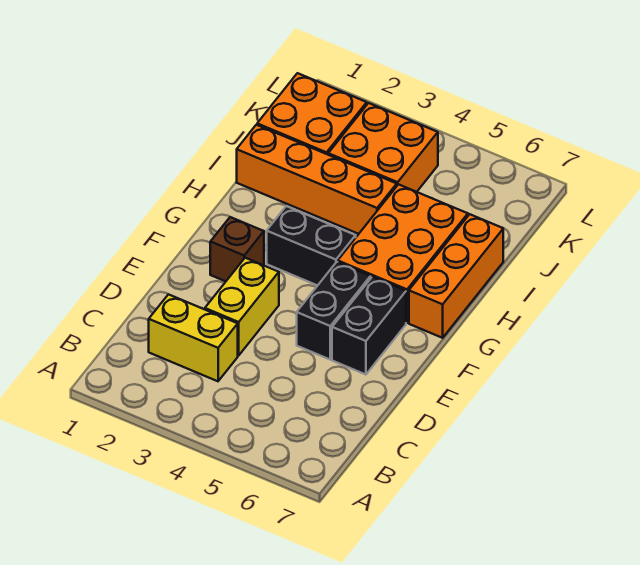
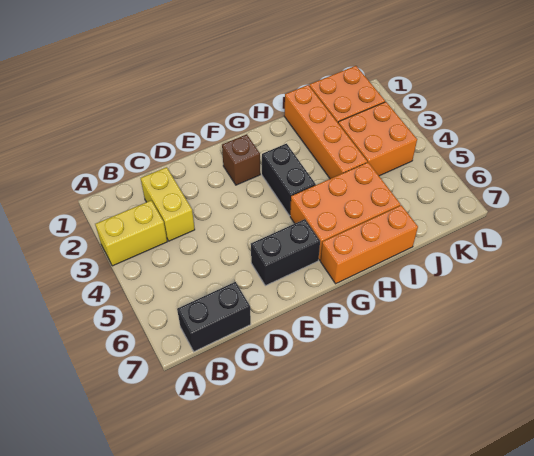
yellow brick D3:E3 level 1 -> yellow brick A3:B3 level 1
black brick E5:F5 level 1 -> black brick B7:C7 level 1

